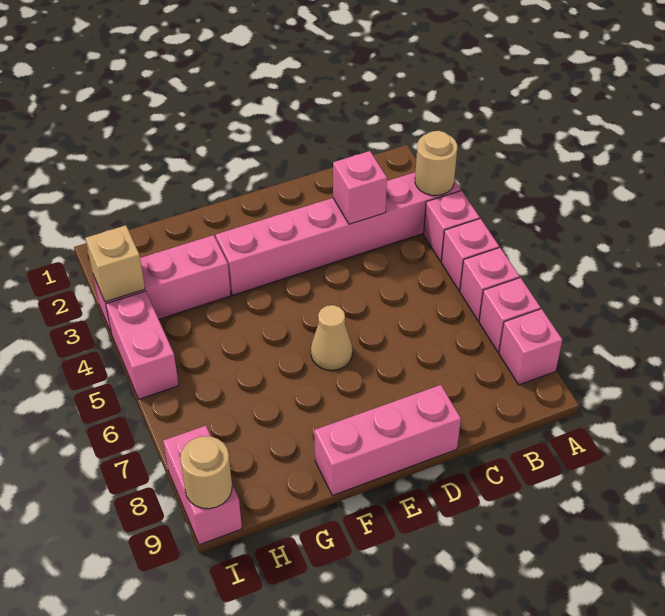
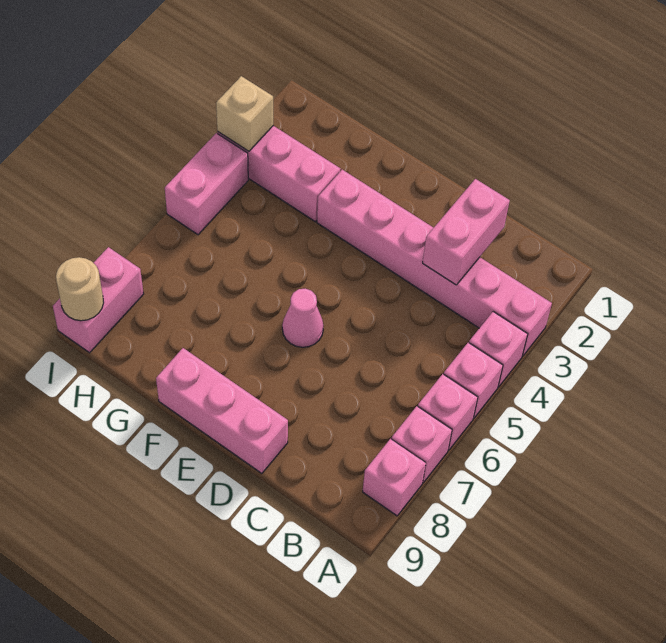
tan round brick A3 level 2 -> none
pink brick C3 level 2 -> pink brick C2:C3 level 2
tan cone E6 level 1 -> pink cone E6 level 1

